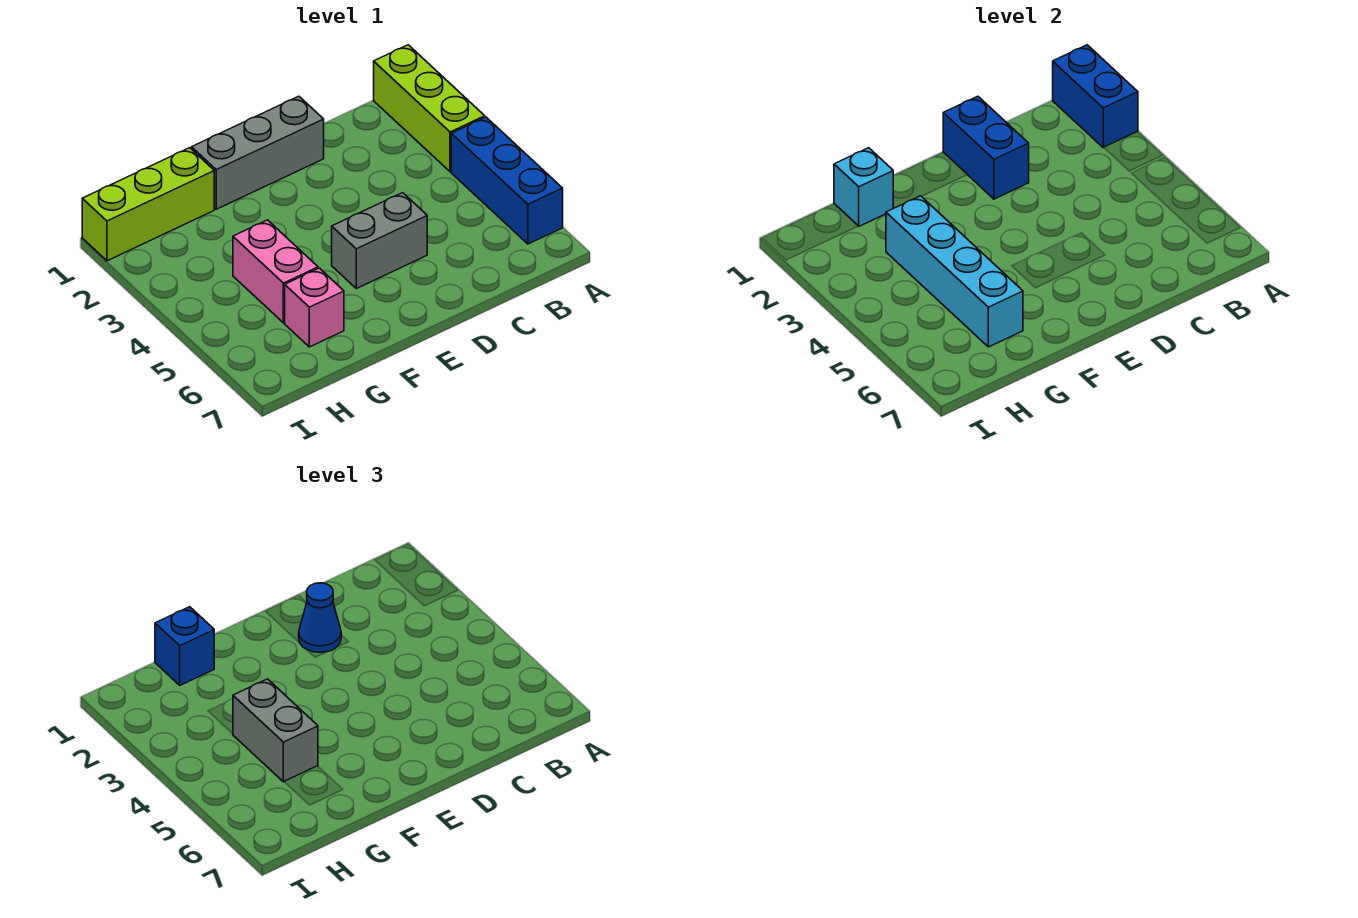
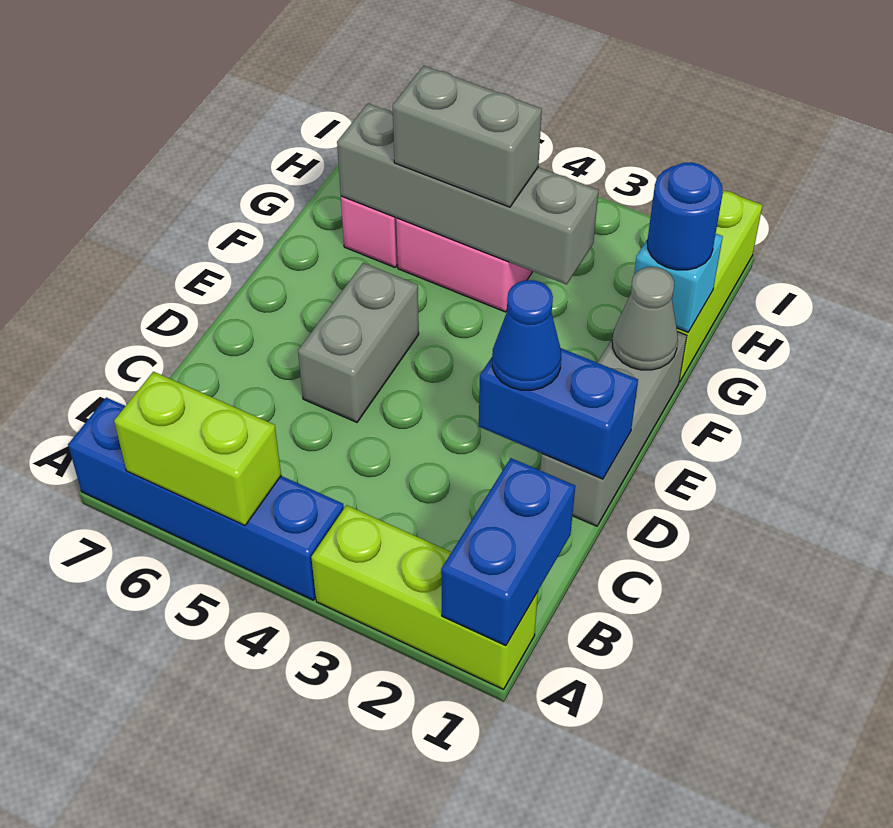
blue brick A1:A2 level 2 -> blue brick A1:B1 level 2
blue brick A4:A6 level 1 -> blue brick A4:A7 level 1
none -> lime brick A5:A6 level 2
none -> grey cone F1 level 2
blue brick G1 level 3 -> blue round brick G1 level 3
cyan brick G3:G6 level 2 -> grey brick G3:G6 level 2

